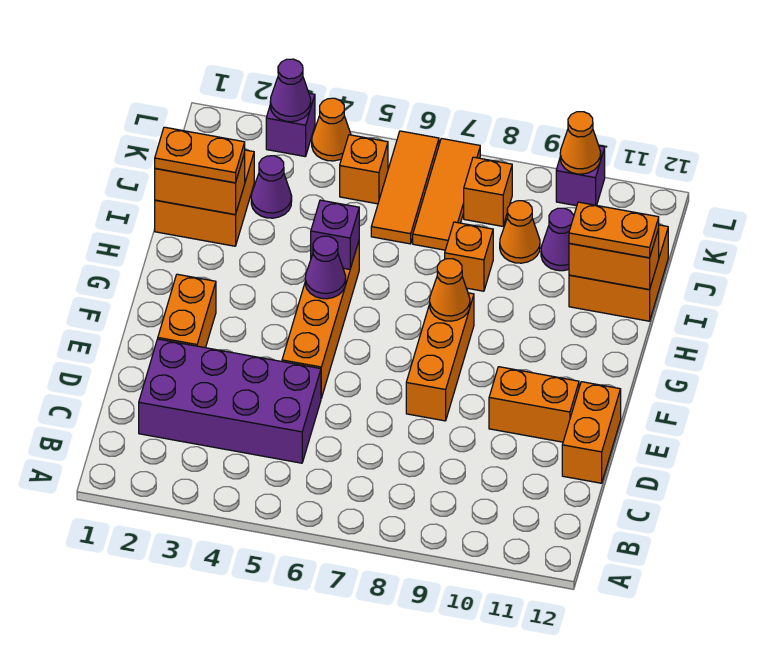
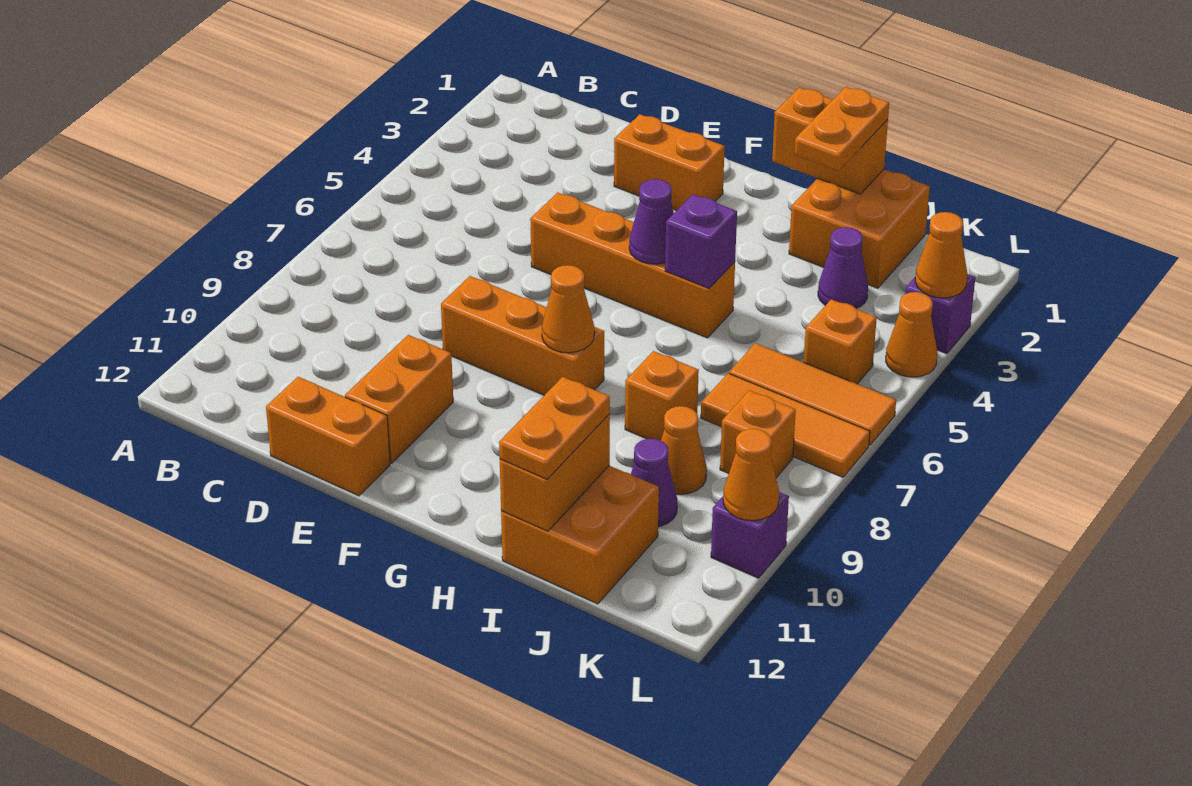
purple brick C2:D5 level 1 -> none
orange brick I1:I2 level 2 -> orange brick H1:I1 level 2
purple cone L3 level 2 -> orange cone L3 level 2

